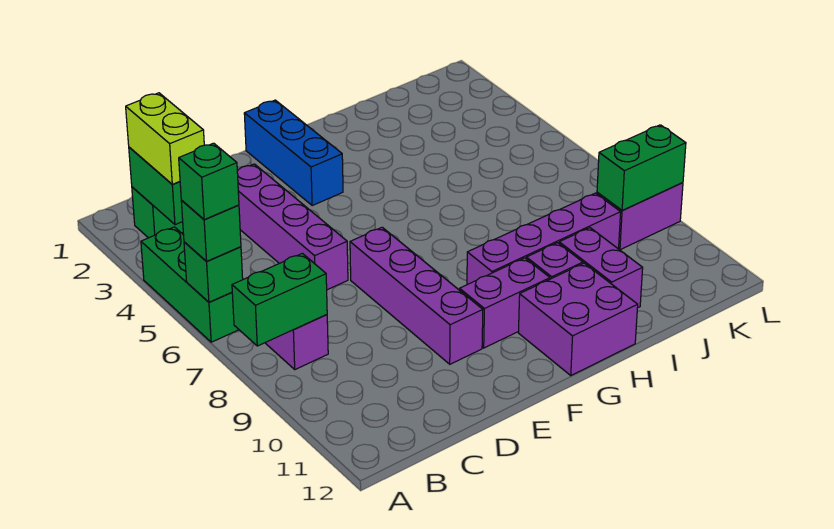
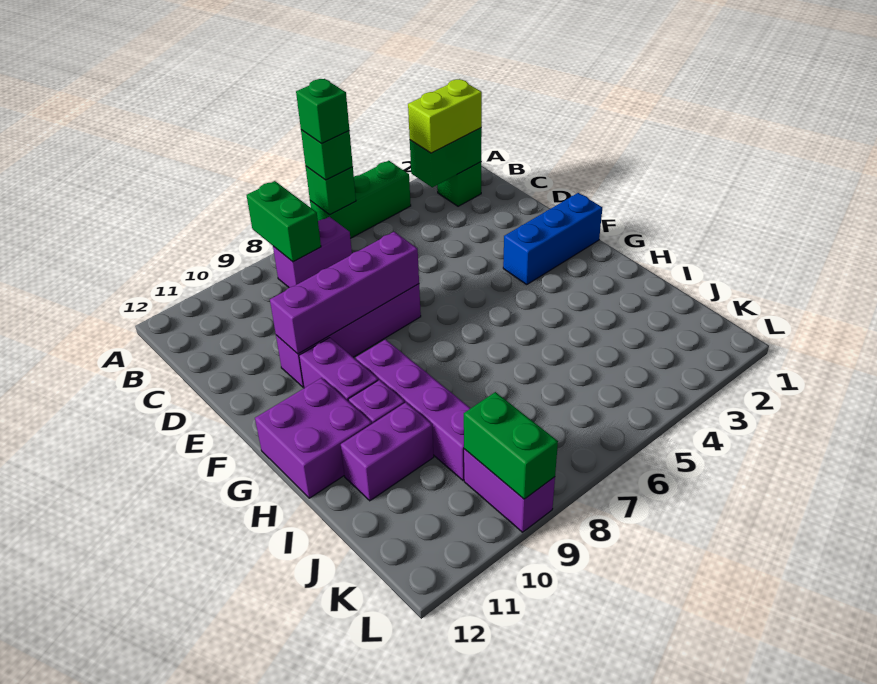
purple brick D3:D6 level 1 -> purple brick E7:E10 level 2

